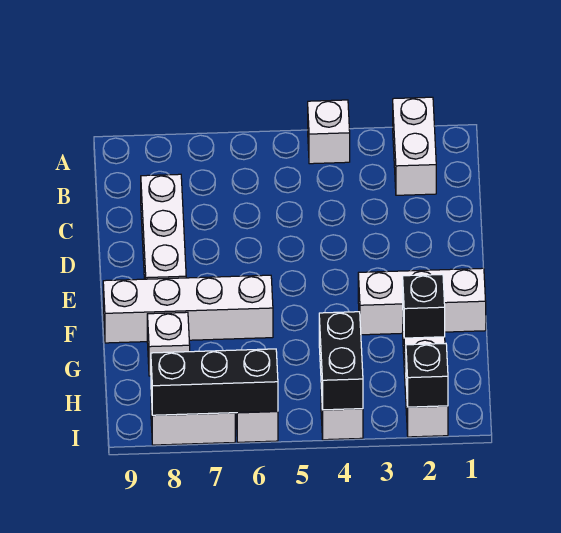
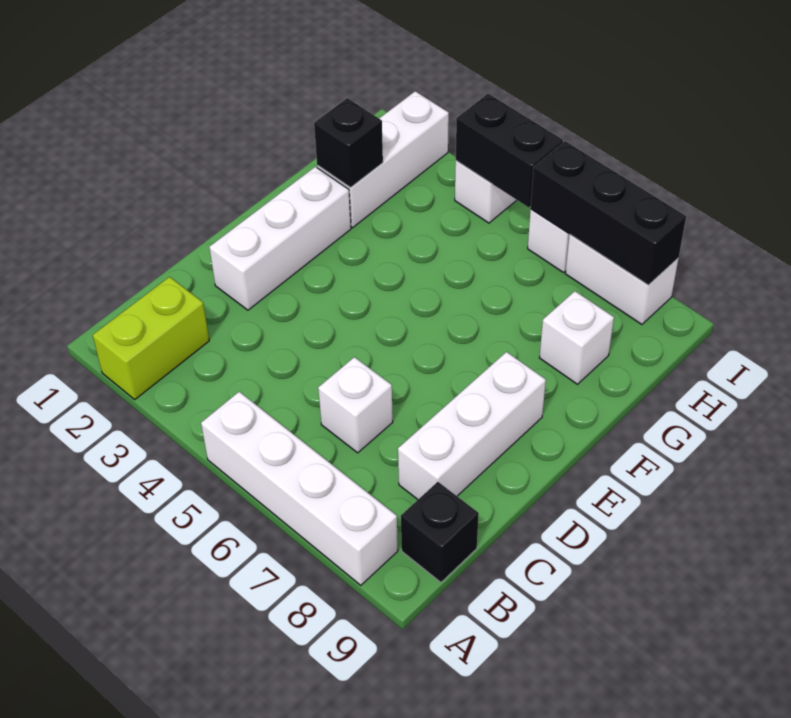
white brick A2:B2 level 1 -> lime brick A2:B2 level 1
white brick A4 level 1 -> white brick C6 level 1
white brick F1:F3 level 1 -> white brick D2:F2 level 1
white brick F6:F9 level 1 -> white brick A5:A8 level 1
black brick H4:I4 level 2 -> black brick I4:I5 level 2
black brick I2 level 2 -> black brick B9 level 1

